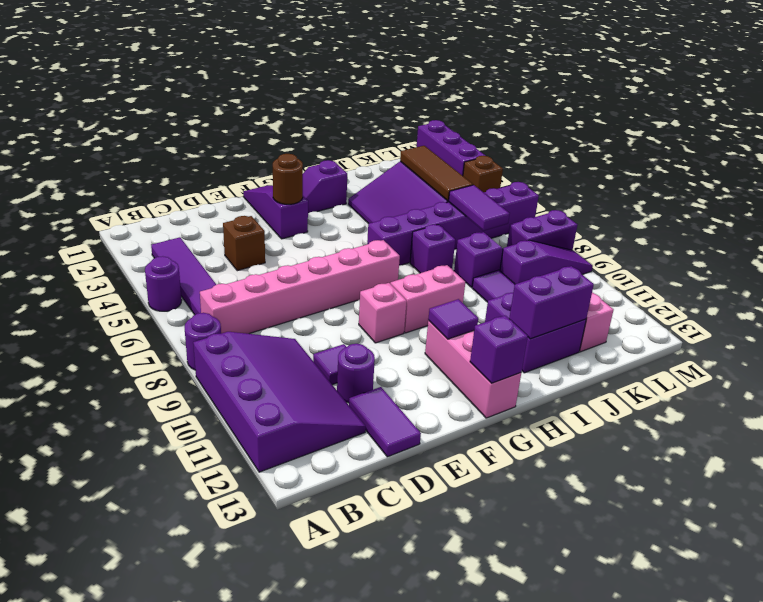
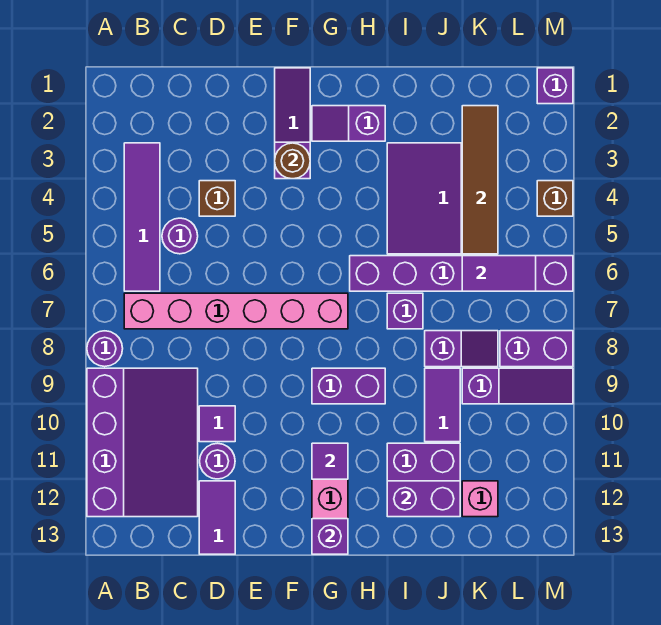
purple round brick A5 level 1 -> purple round brick C5 level 1
pink brick F9 level 1 -> none
pink brick G9:H9 level 1 -> purple brick G9:H9 level 1
brown tile K3:K5 level 2 -> brown tile K2:K5 level 2
purple tile K6:K7 level 2 -> purple tile K6:L6 level 2
purple brick M1:M3 level 1 -> purple brick M1 level 1

